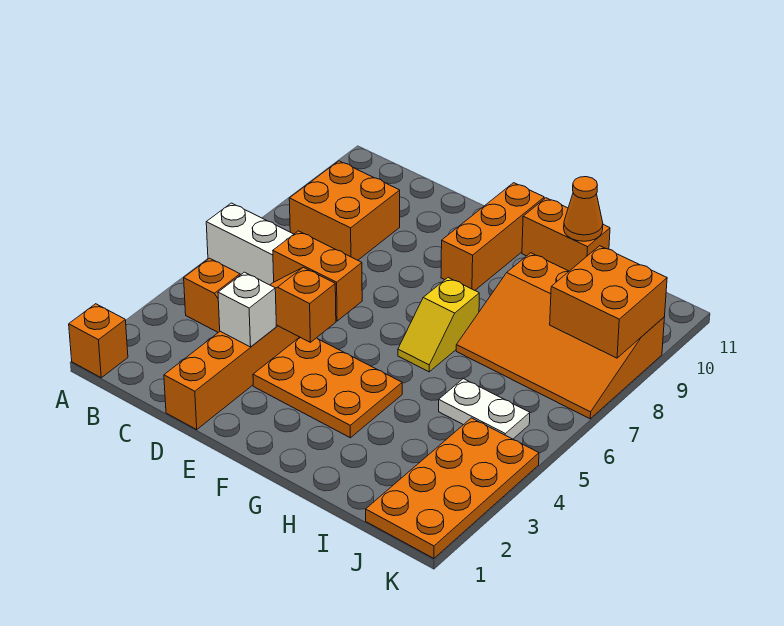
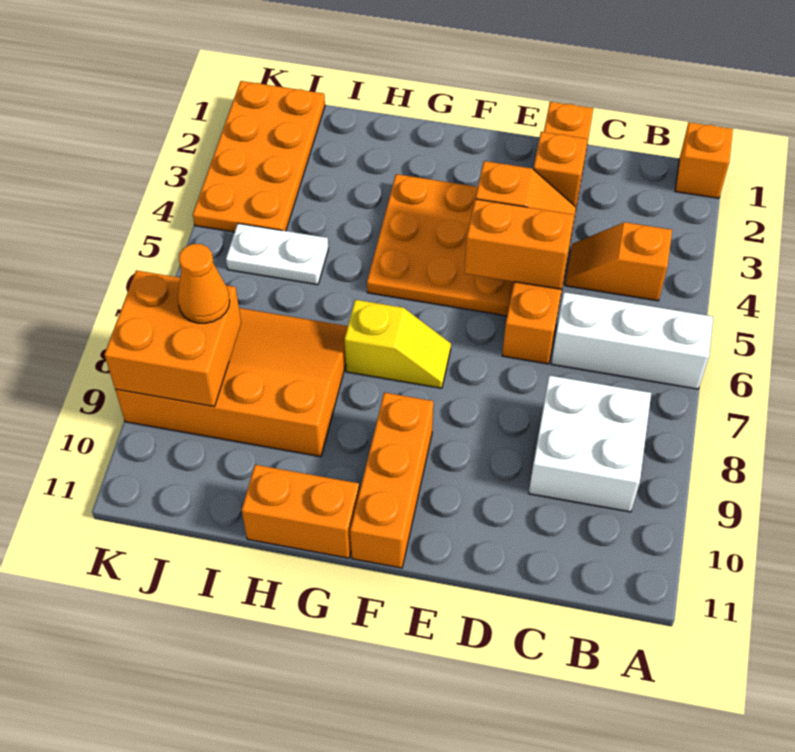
orange brick B8:C9 level 1 -> white brick B8:C9 level 1
white brick D3 level 2 -> orange brick D3 level 2
orange plate E3:G4 level 1 -> orange plate E3:G5 level 1
yellow slope G6:G7 level 1 top 7 -> yellow slope F7:G7 level 1 top G
orange cone H11 level 2 -> orange cone J8 level 3

